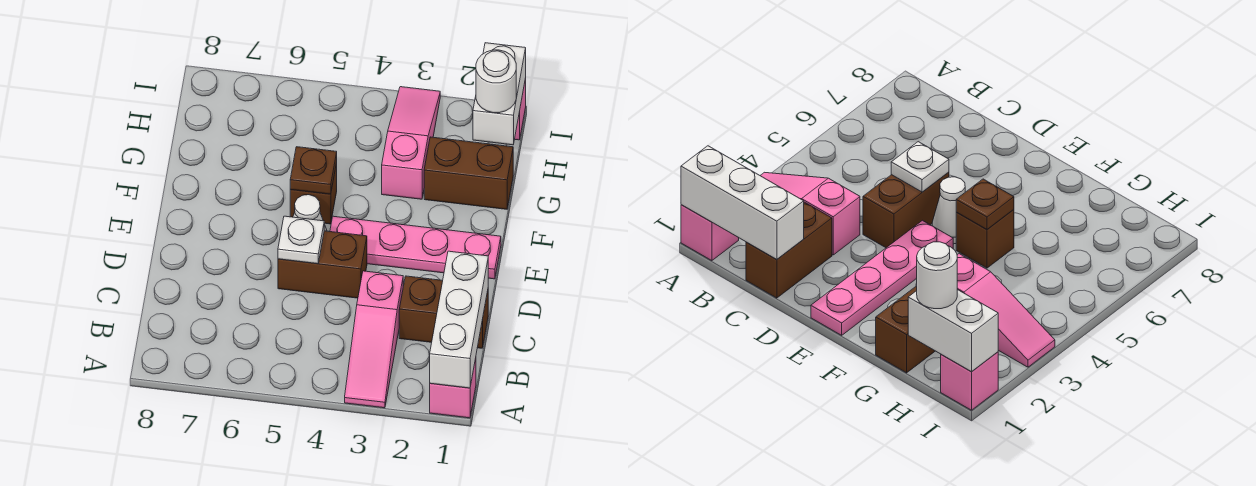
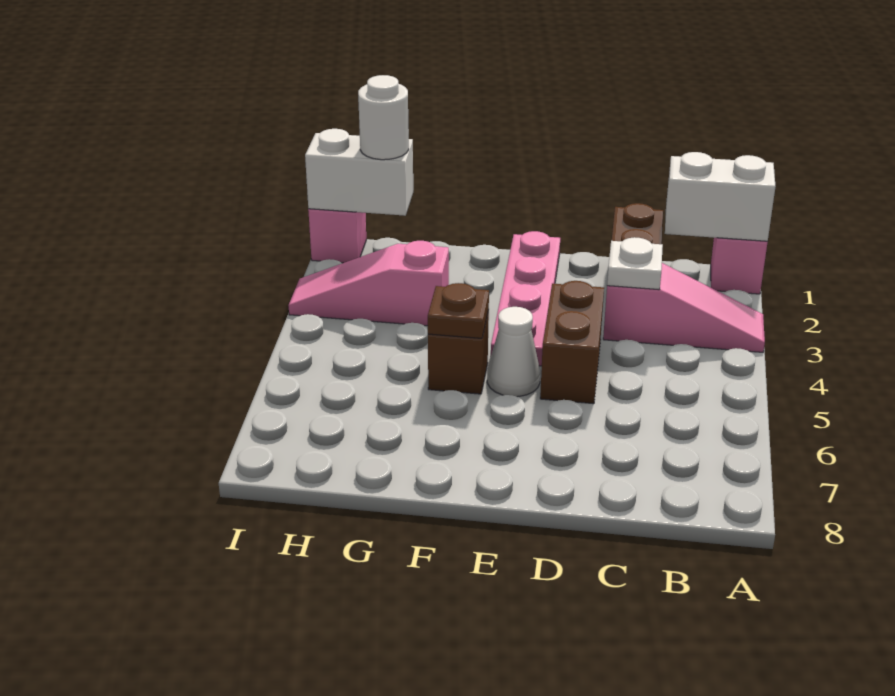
white brick A1:C1 level 2 -> white brick A1:B1 level 2
white plate D5 level 2 -> white plate C3 level 2
brown brick G1:G2 level 1 -> none

